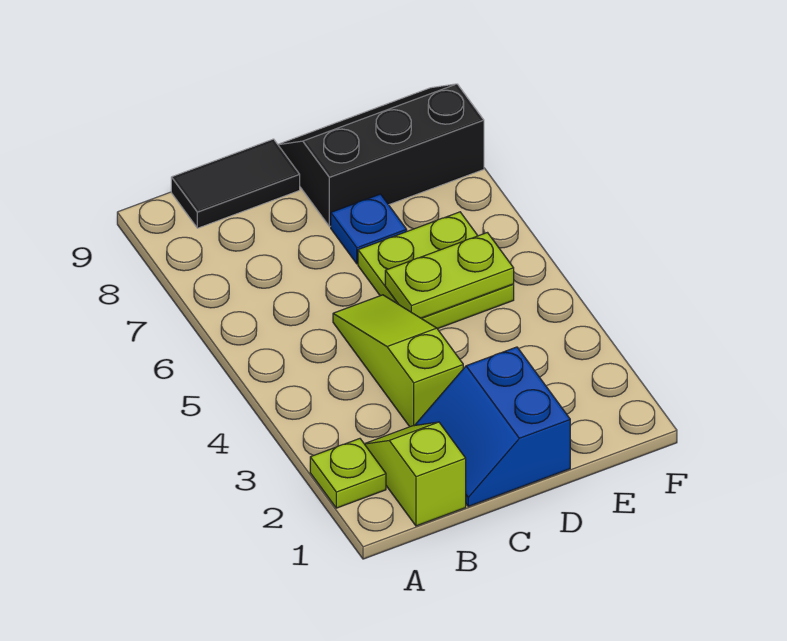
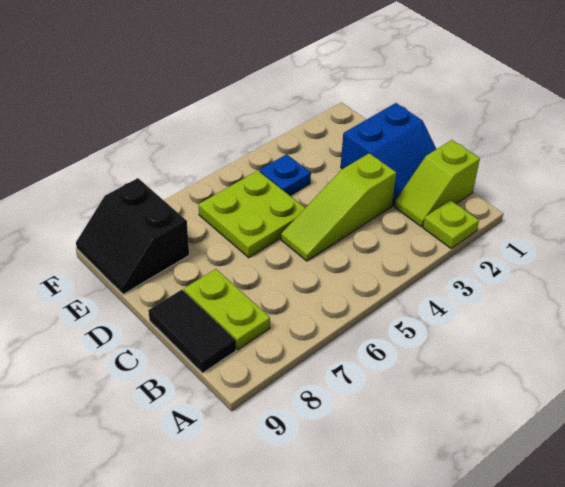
lime plate D5:E5 level 2 -> lime plate B8:C8 level 1
blue plate D7 level 1 -> blue plate E4 level 1
black slope D8:F9 level 1 top 8 -> black slope E8:F9 level 1 top 8

